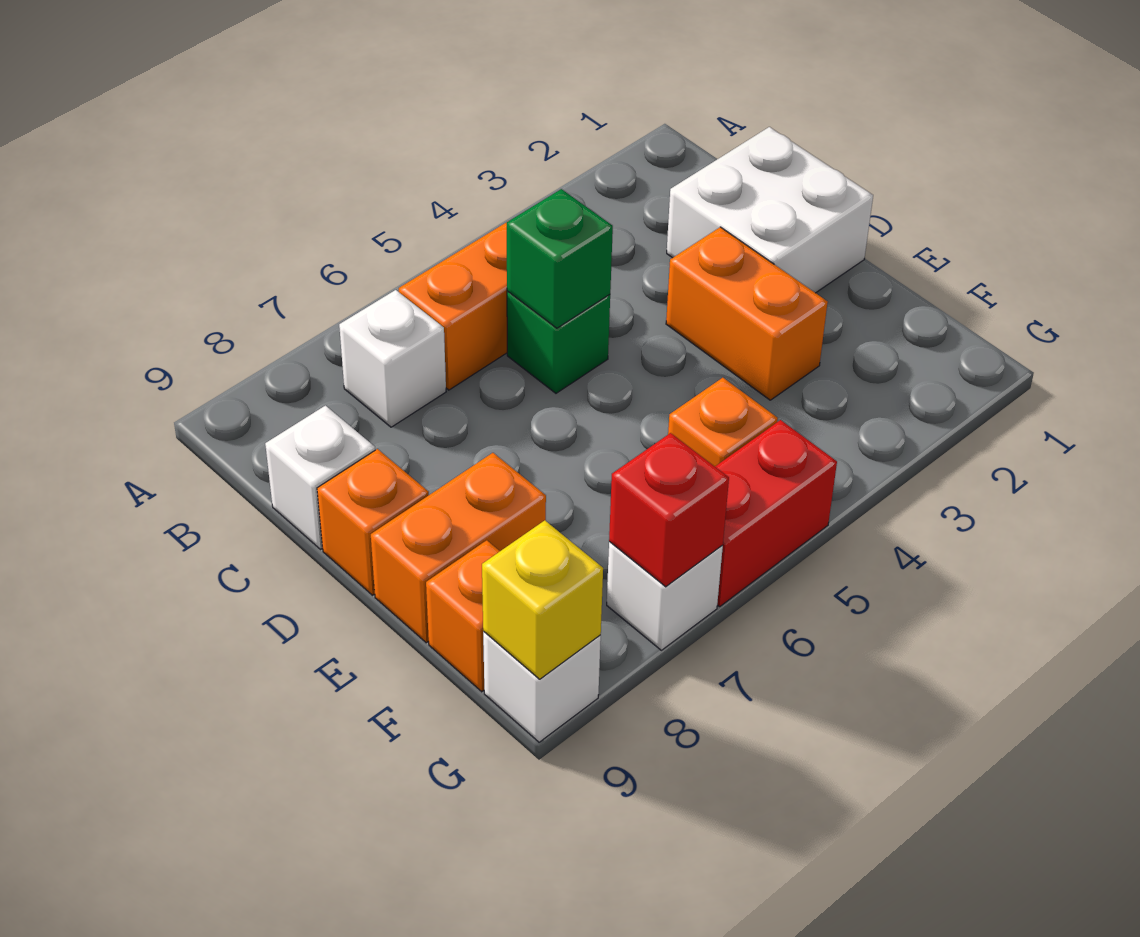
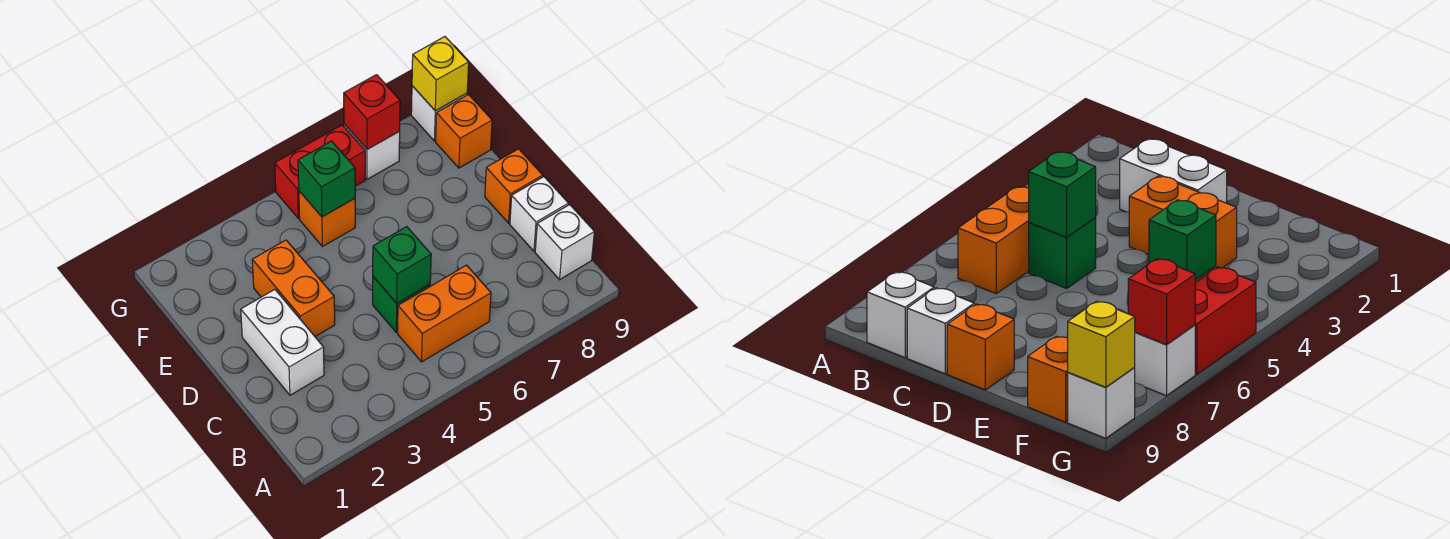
white brick B7 level 1 -> white brick B9 level 1
white brick C1:D2 level 1 -> white brick C2:D2 level 1
orange brick E8:E9 level 1 -> none
none -> green brick F5 level 2

